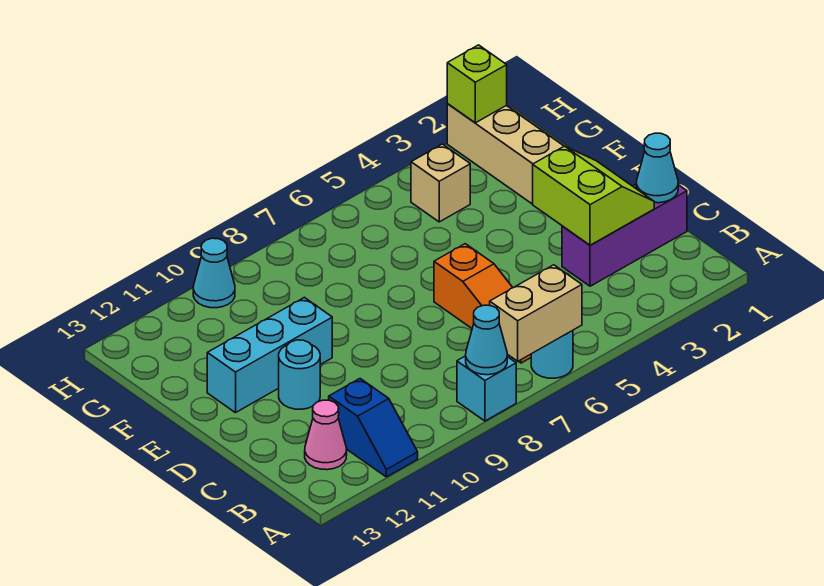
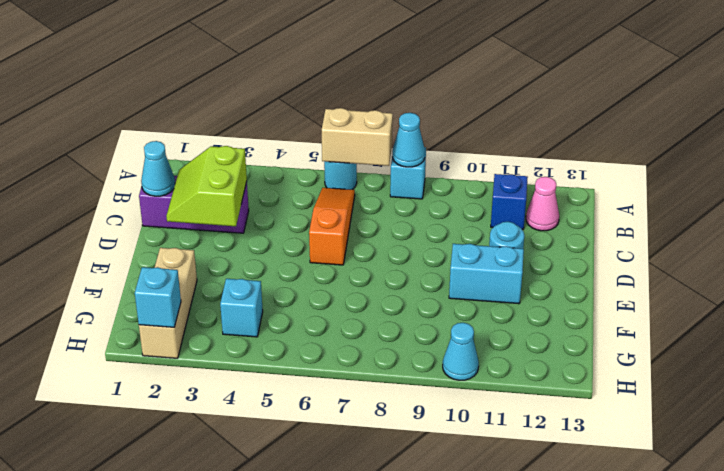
cyan brick E10:E12 level 1 -> cyan brick E10:E11 level 1
tan brick G4 level 1 -> cyan brick G4 level 1
lime brick H2 level 2 -> cyan brick H2 level 2

